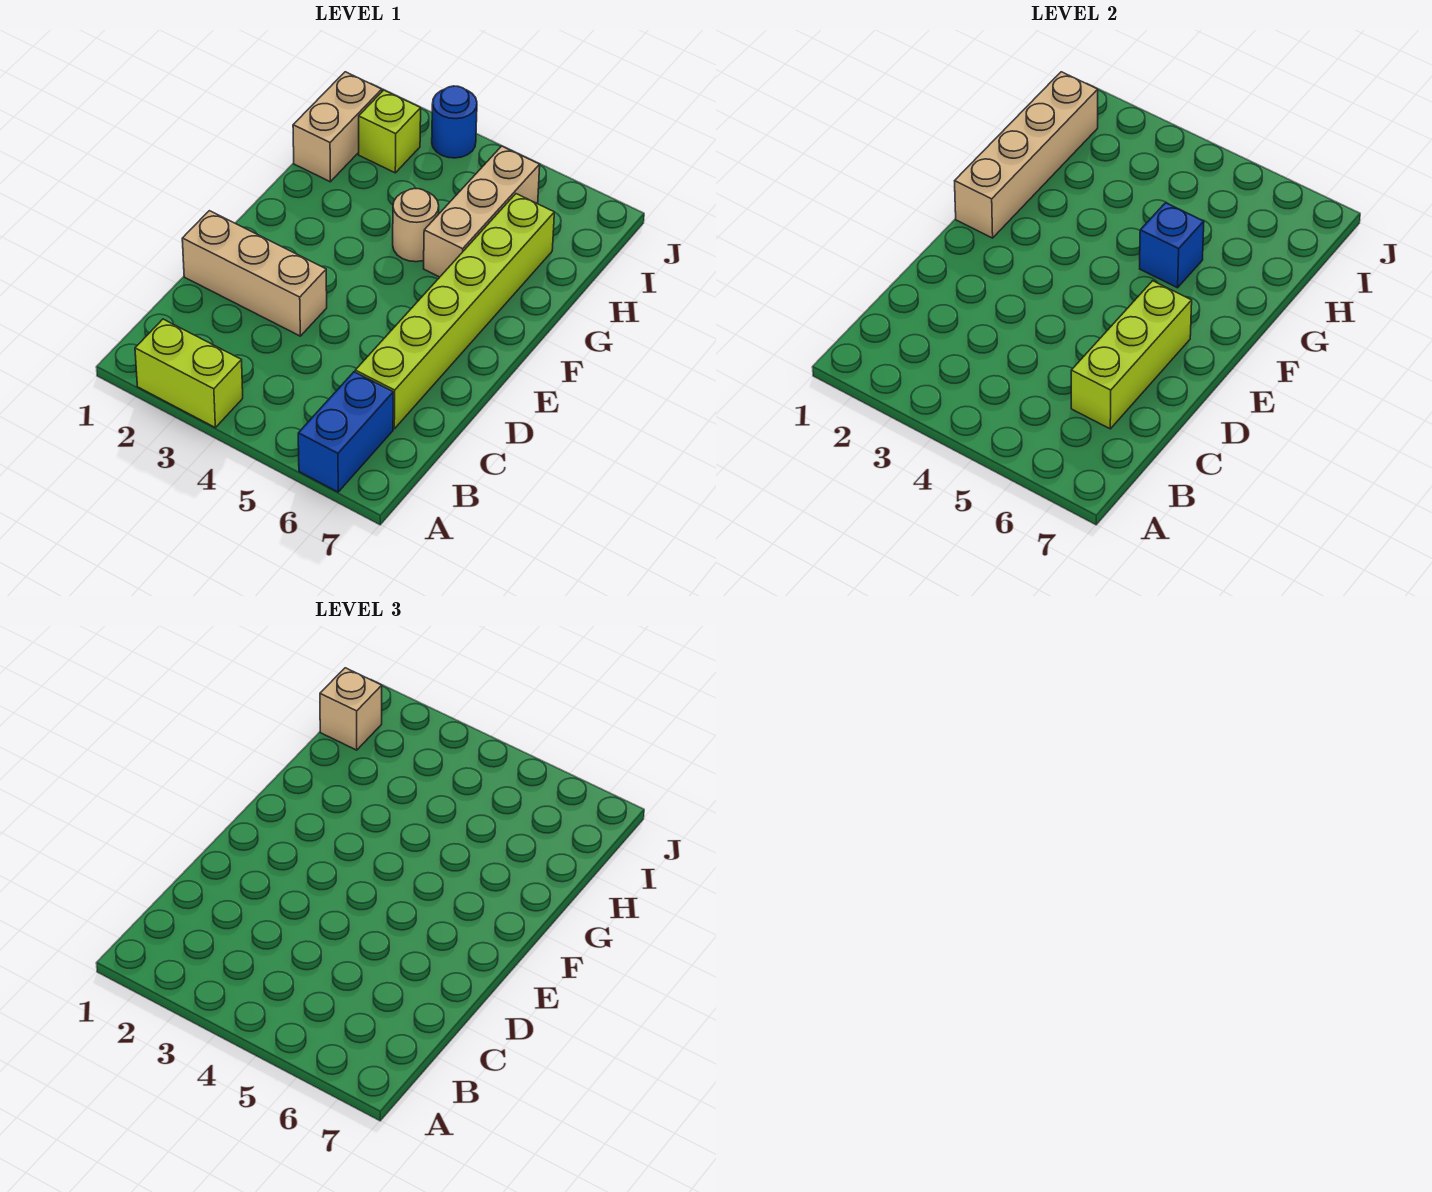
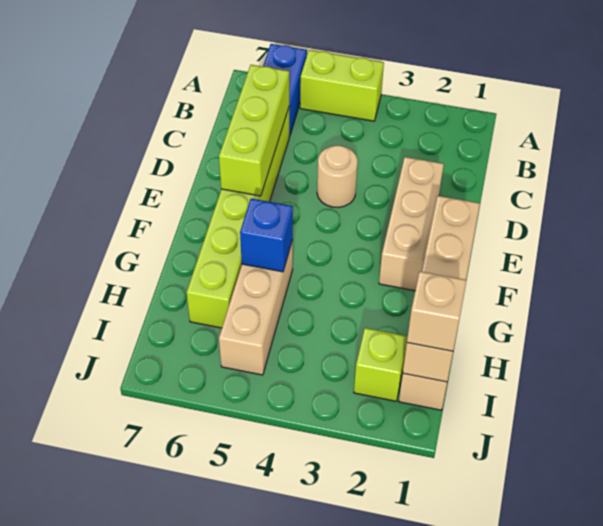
lime brick A2:A3 level 1 -> lime brick A4:A5 level 1
tan brick D1:D3 level 1 -> tan brick D2:F2 level 1
tan round brick G4 level 1 -> tan round brick D4 level 1
blue round brick J3 level 1 -> none

